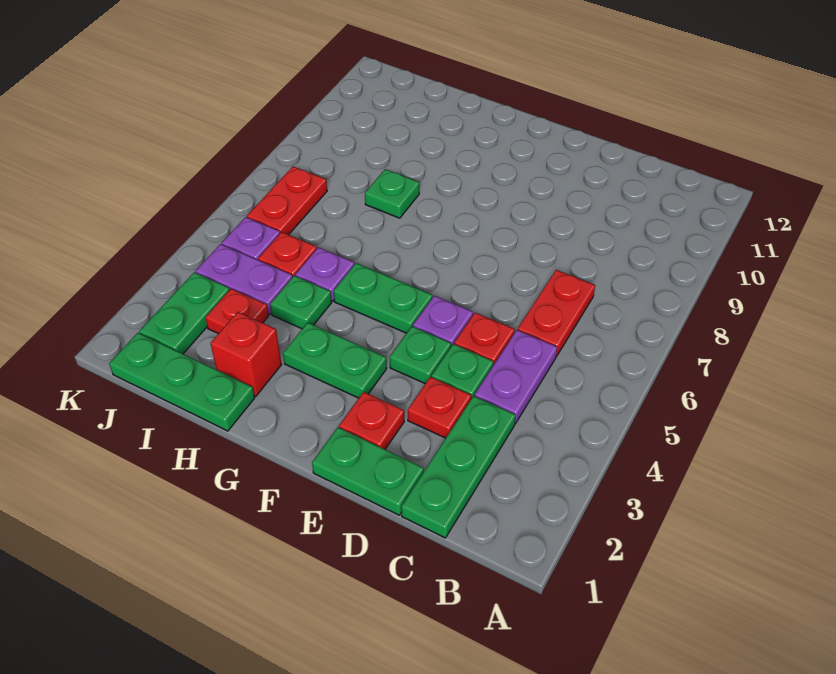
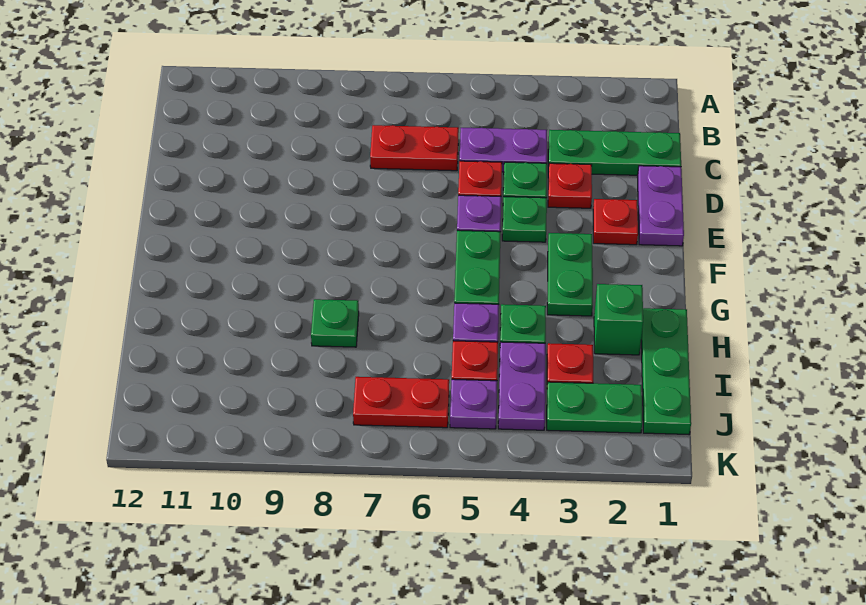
green plate D1:E1 level 1 -> purple plate D1:E1 level 1
red brick H2 level 1 -> green brick H2 level 1

